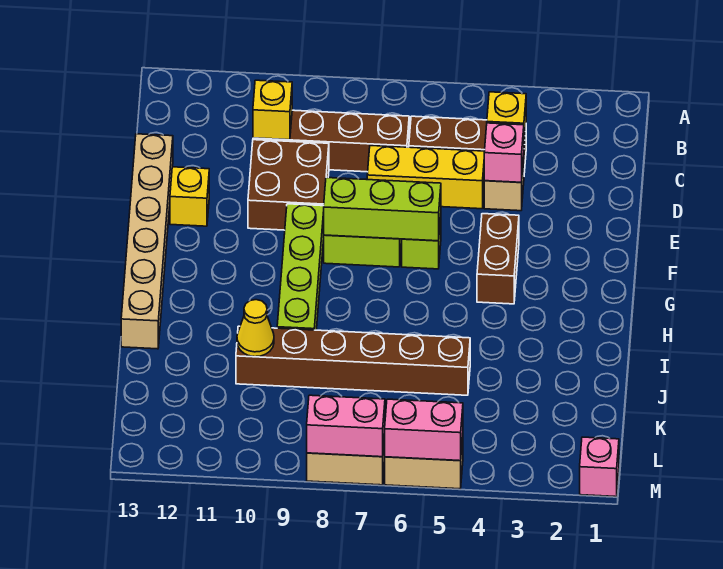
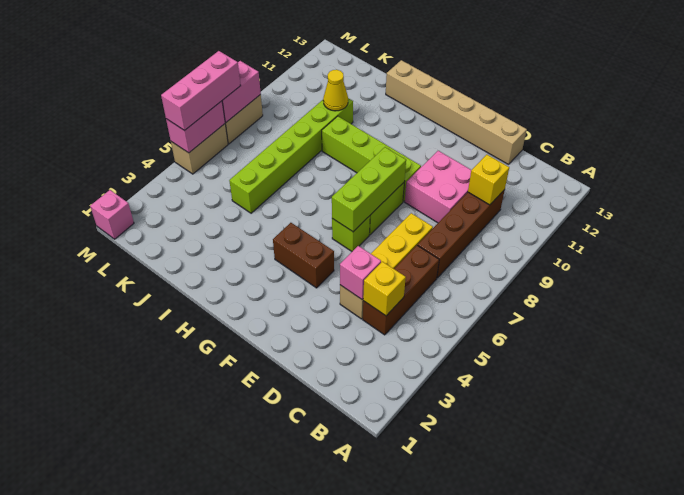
brown brick D9:E10 level 1 -> pink brick D9:E10 level 1
yellow brick E12 level 1 -> none
brown brick J5:J10 level 1 -> lime brick J5:J10 level 1
none -> pink brick M5:M7 level 3

